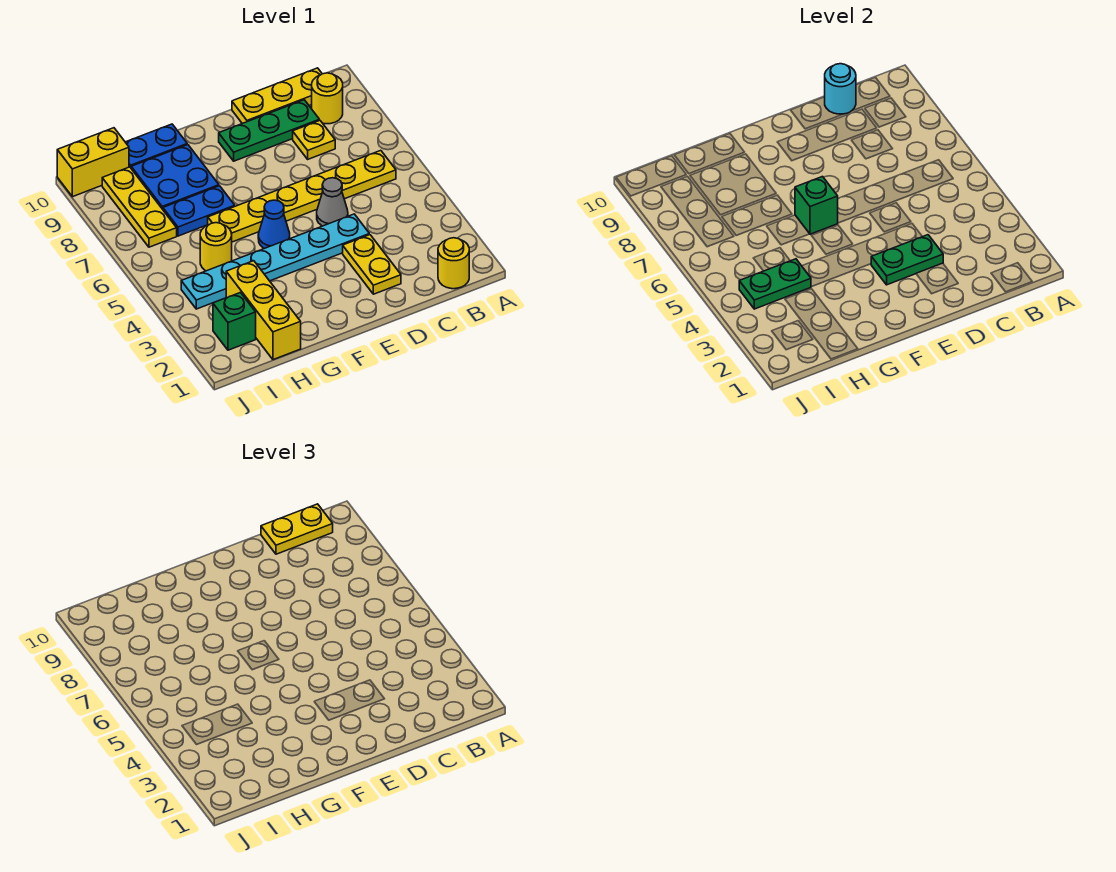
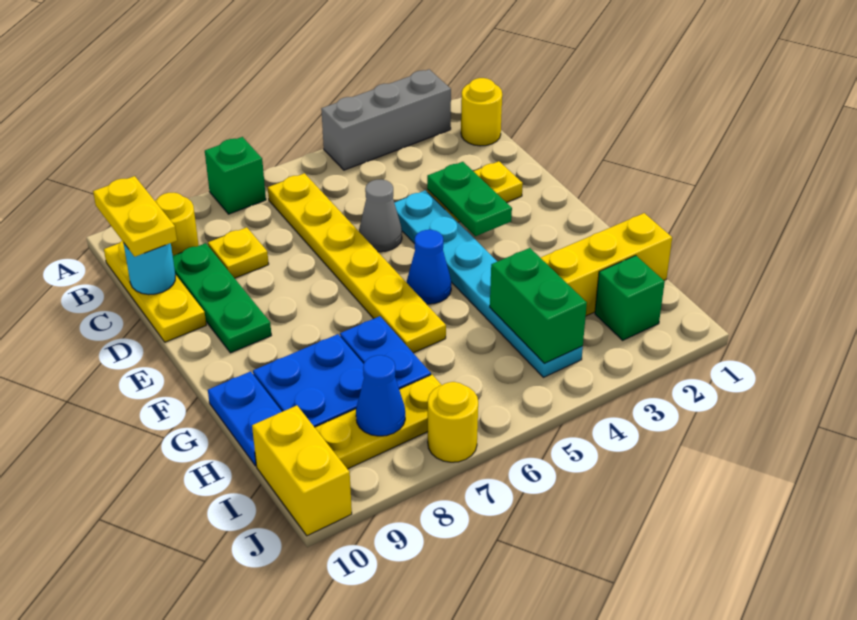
none -> grey brick A2:A4 level 1
green brick F6 level 2 -> green brick A7 level 1
green plate H4:I4 level 2 -> green brick H4:I4 level 2
yellow round brick H5 level 1 -> yellow round brick J7 level 1
none -> blue cone I8 level 2

